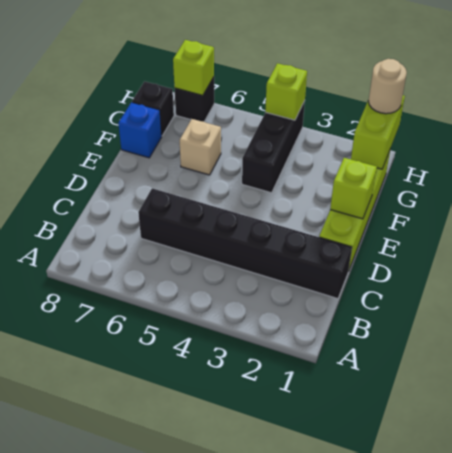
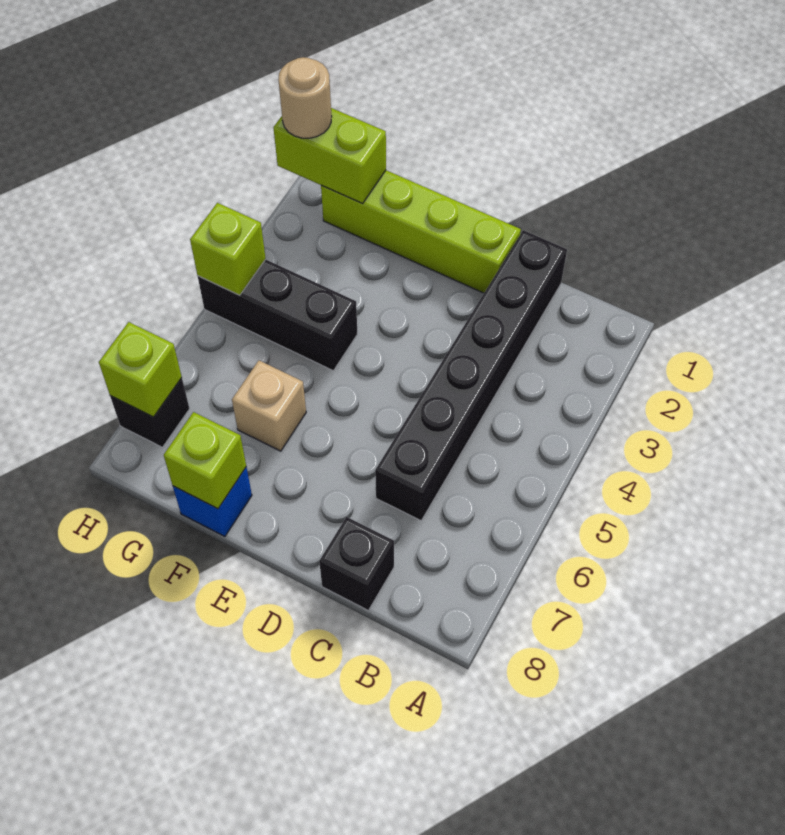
lime brick E1 level 2 -> lime brick F8 level 2
black brick G8 level 1 -> black brick C8 level 1

